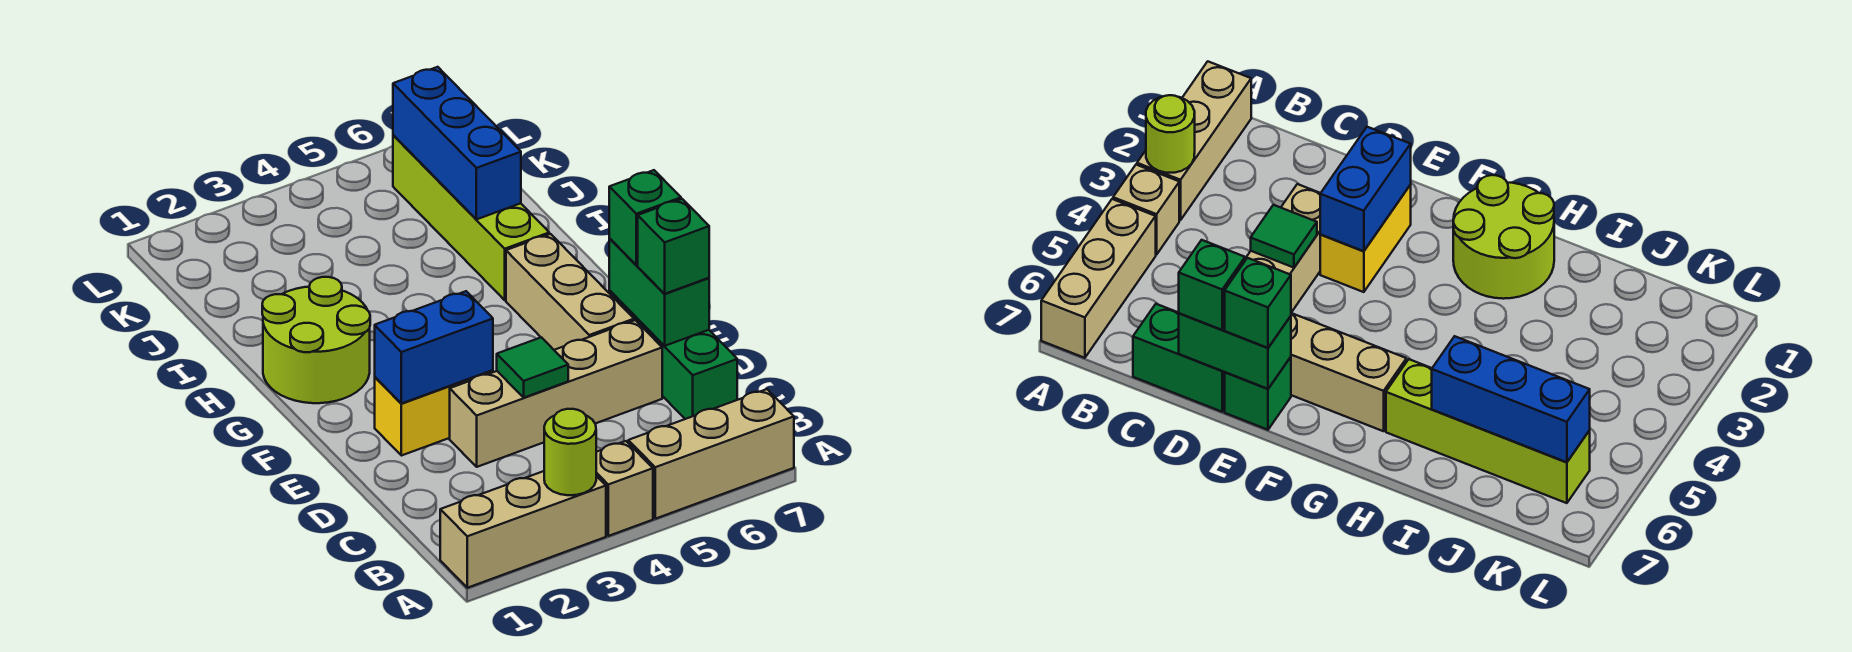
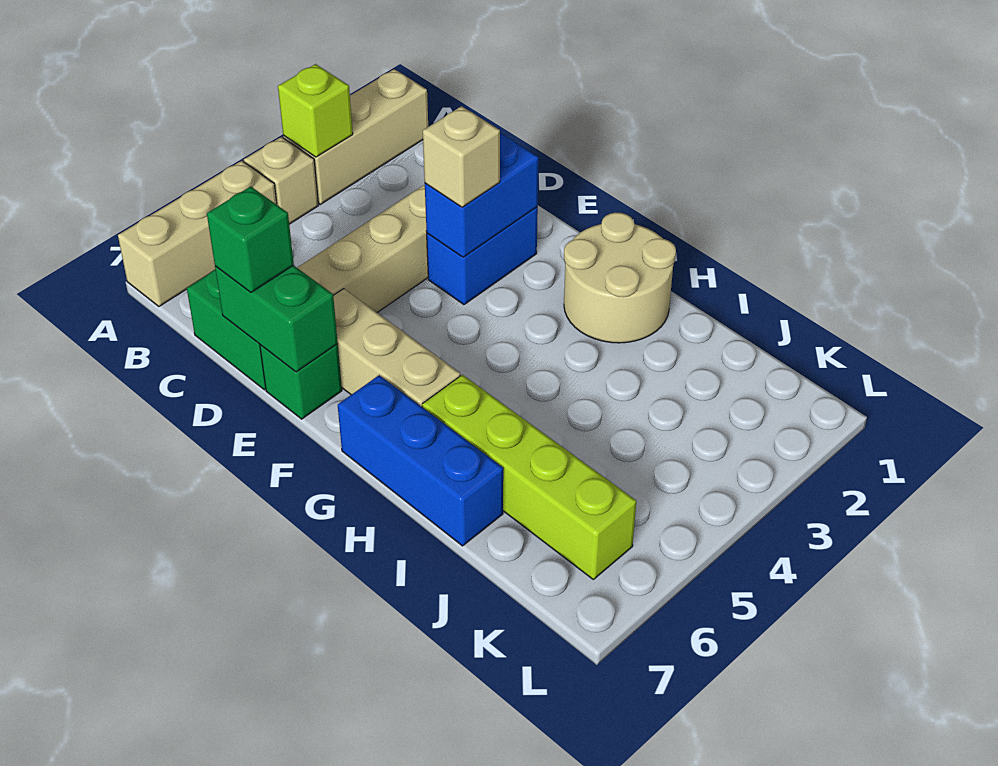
lime round brick A3 level 2 -> lime brick A3 level 2
green tile D4 level 2 -> none
yellow brick E2:E3 level 1 -> blue brick E2:E3 level 1
none -> tan brick E3 level 3
green brick E7 level 3 -> none
lime round brick G1:H2 level 1 -> tan round brick G1:H2 level 1
blue brick I6:K6 level 2 -> blue brick G7:I7 level 1

